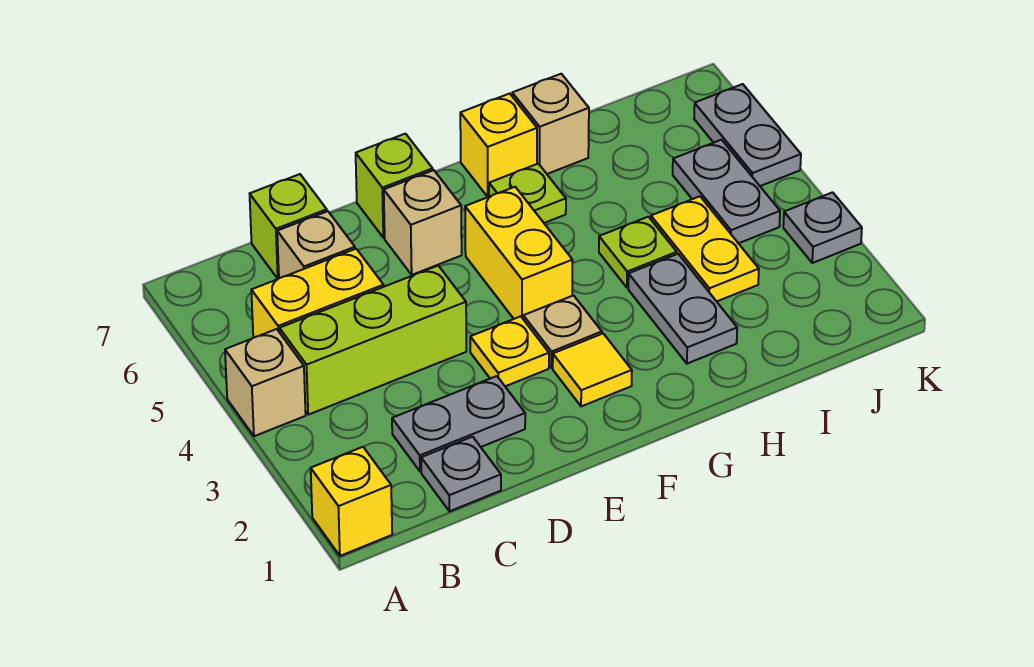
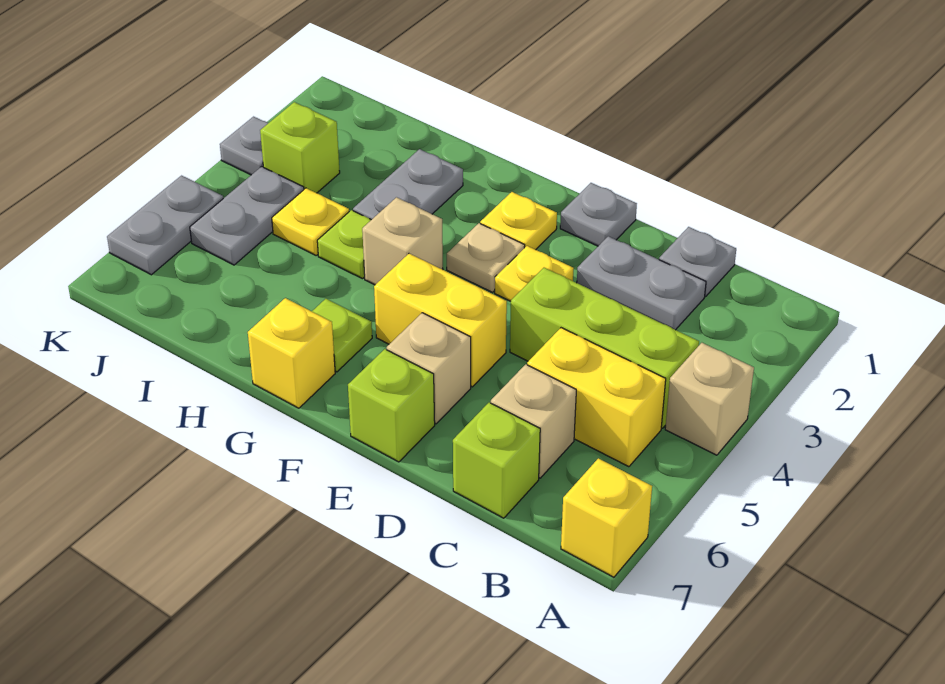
yellow brick A1 level 1 -> yellow brick A7 level 1
none -> grey plate E1 level 1
yellow tile F2 level 1 -> yellow plate F2 level 1
yellow brick F4:F5 level 1 -> yellow brick E5:F5 level 1
tan brick H7 level 1 -> tan brick G4 level 1
yellow plate I3:I4 level 1 -> yellow plate I4 level 1
none -> lime brick J3 level 1

